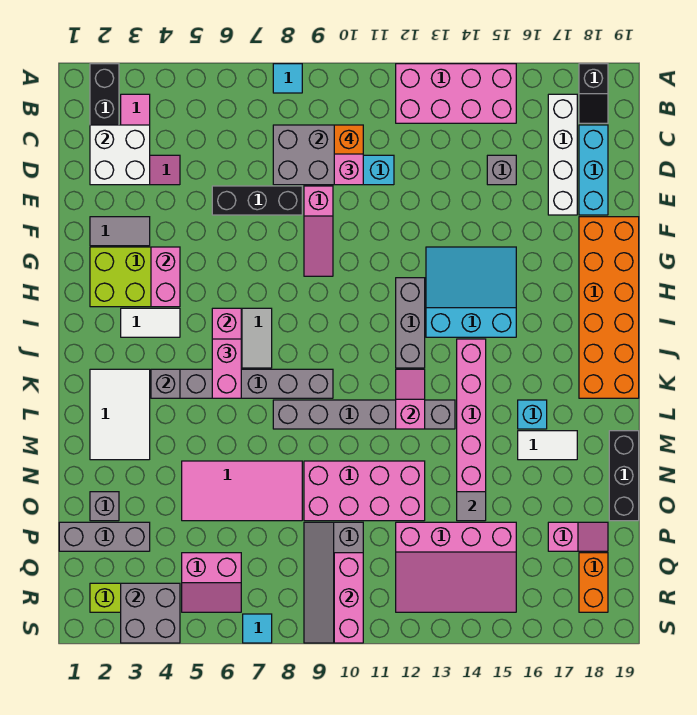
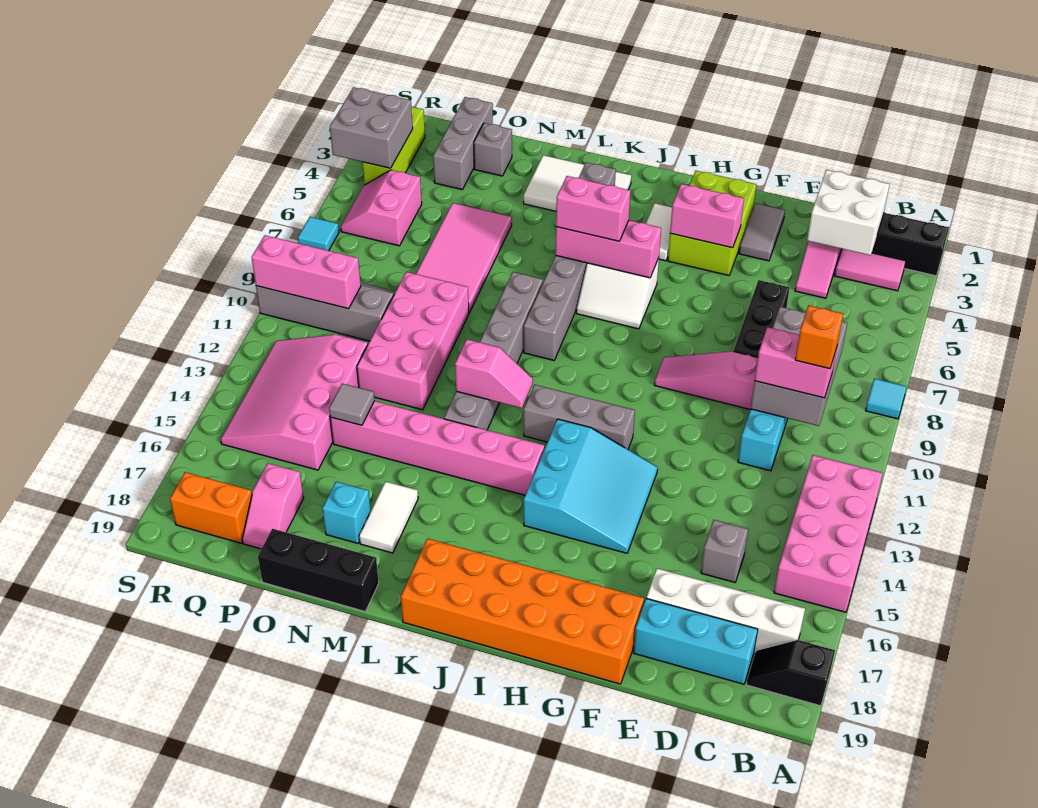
cyan brick L16 level 1 -> cyan brick N17 level 1

